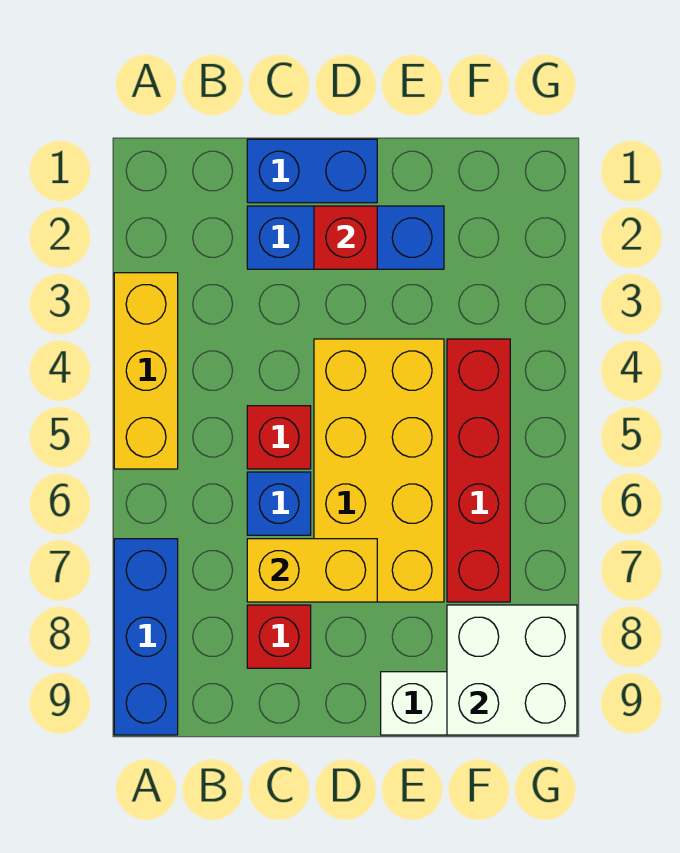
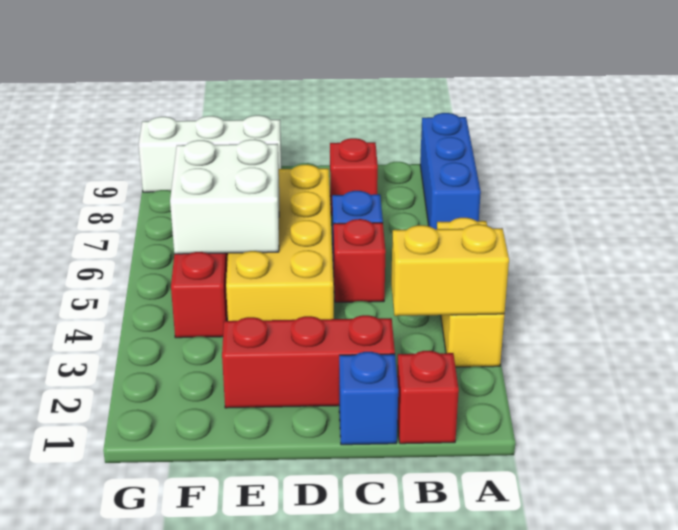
blue brick C1:D1 level 1 -> blue brick C1 level 1
blue brick C2:E2 level 1 -> red brick C2:E2 level 1
yellow brick C7:D7 level 2 -> yellow brick A3:B3 level 2
red brick D2 level 2 -> red brick B1 level 1
white brick F8:G9 level 2 -> white brick E5:F6 level 2

